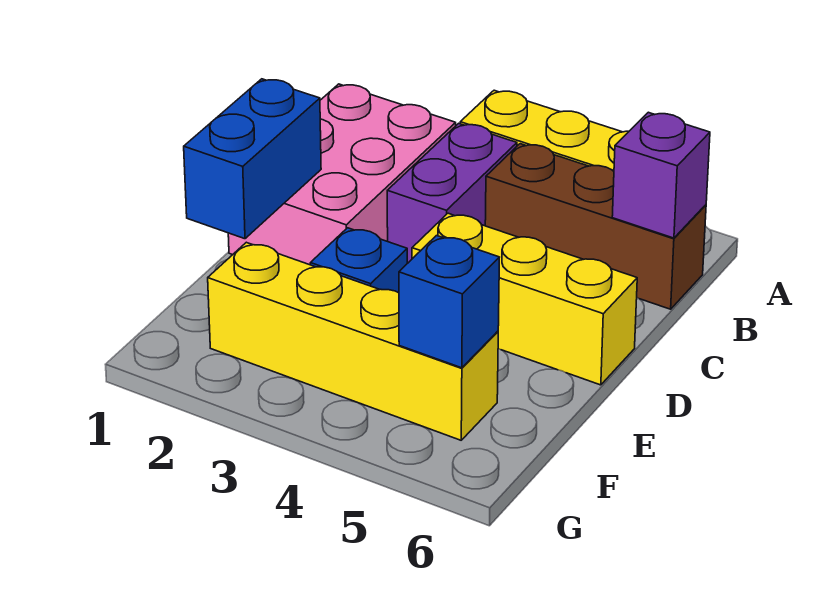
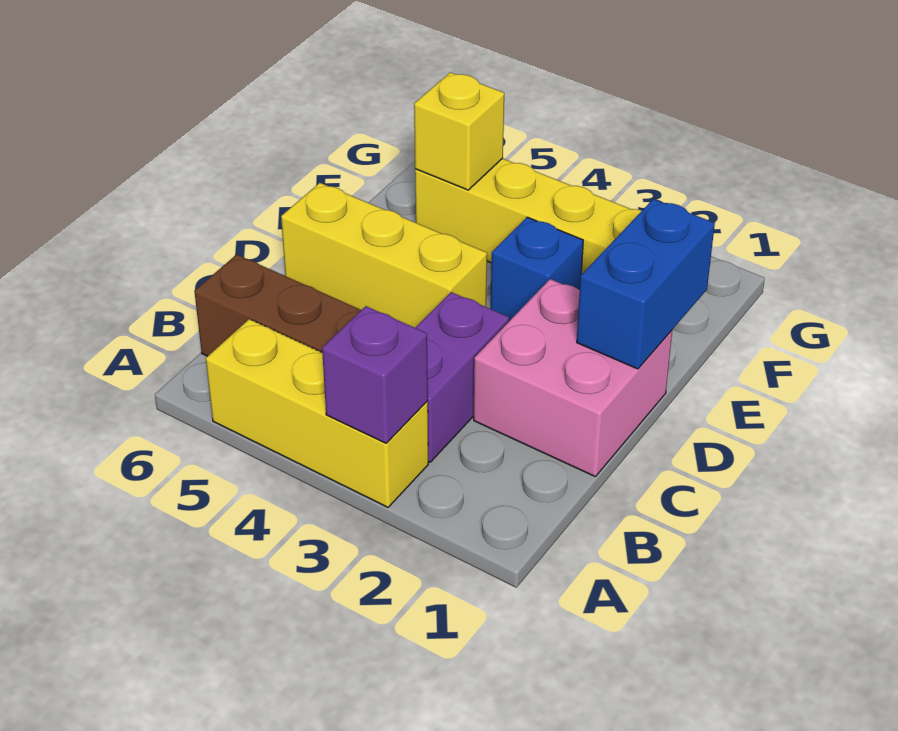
pink brick B1:D2 level 1 -> pink brick C1:D2 level 1
purple brick B6 level 2 -> purple brick A3 level 2
blue brick F5 level 2 -> yellow brick F5 level 2

